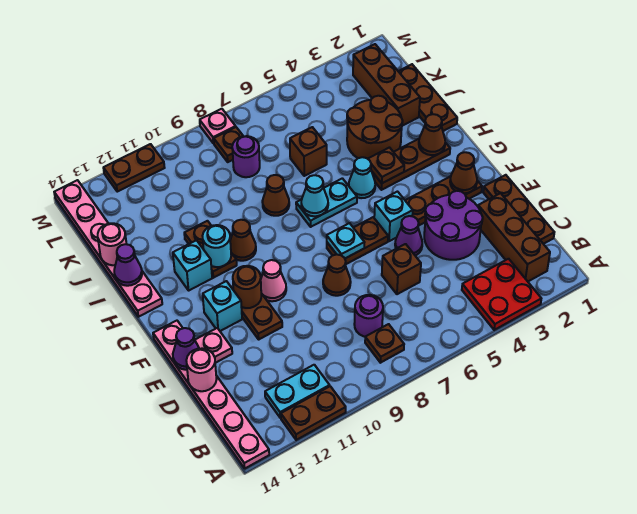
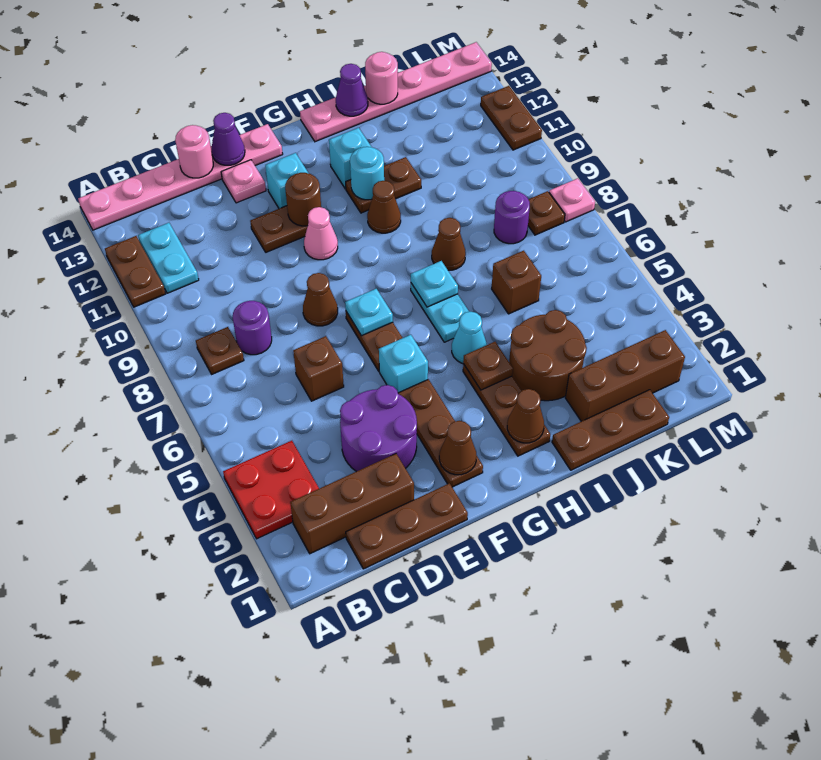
purple cone E5 level 1 -> none
cyan cone H7 level 2 -> cyan plate H7 level 2

